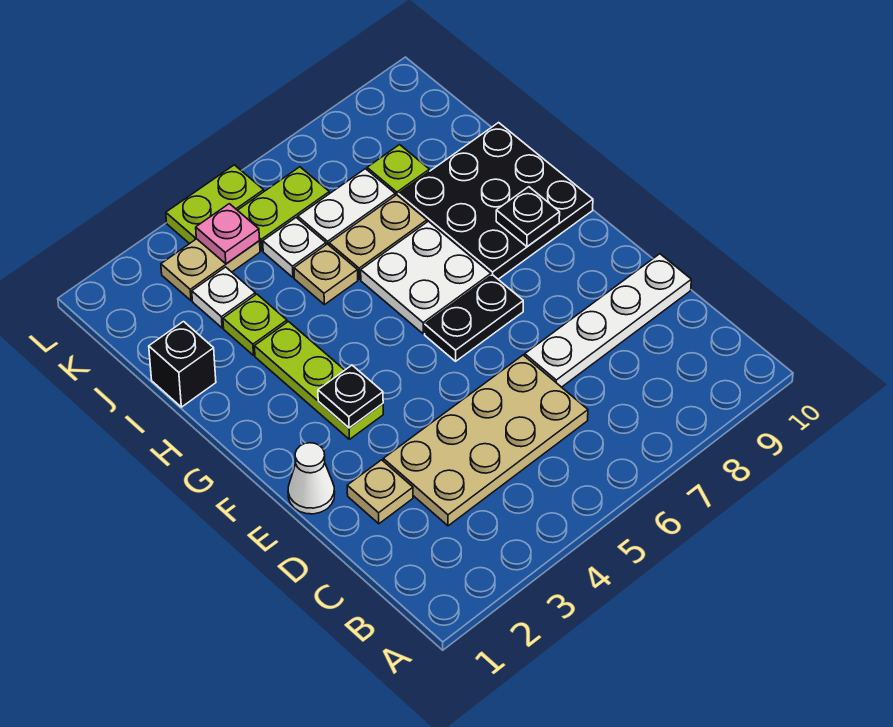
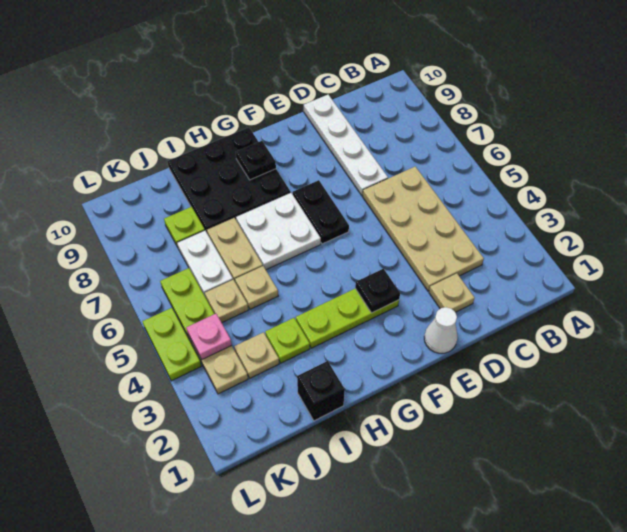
white plate J3 level 1 -> tan plate J3 level 1
white plate J5 level 1 -> tan plate J5 level 1

